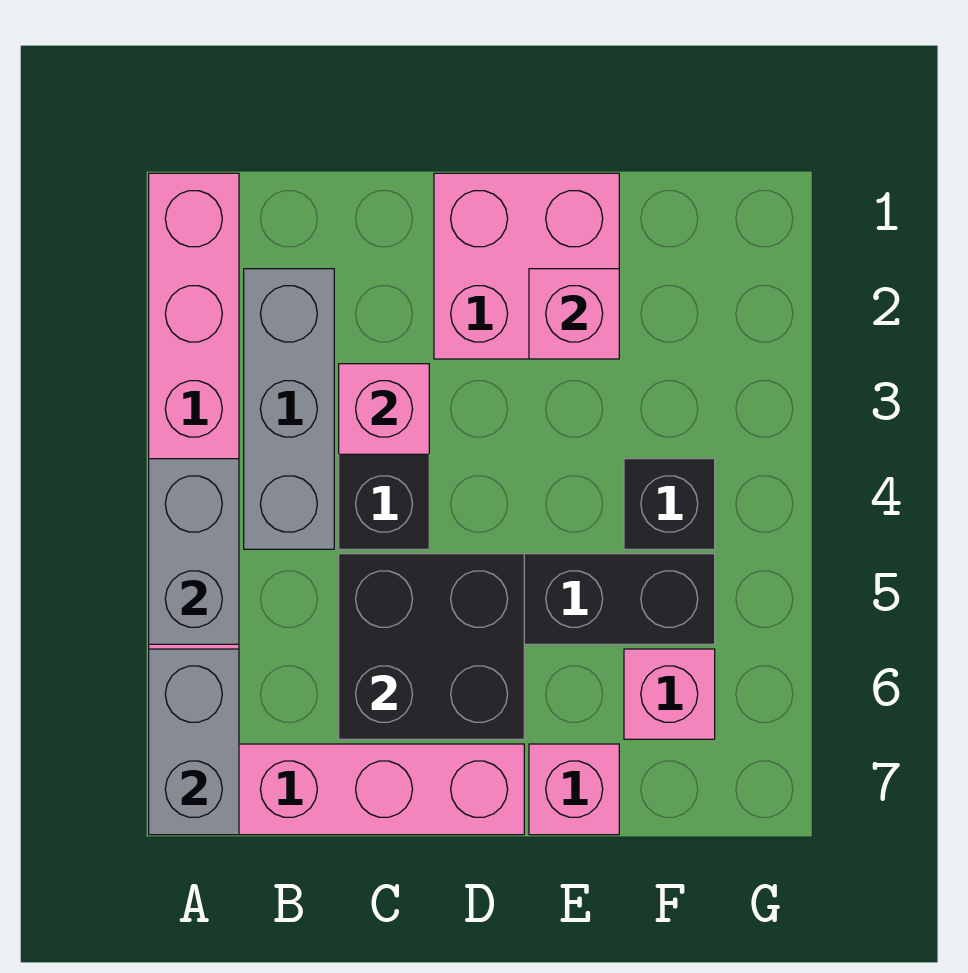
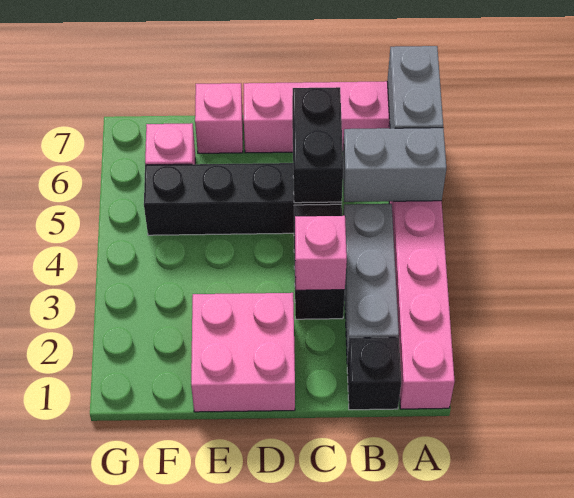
grey brick A4:A5 level 2 -> grey brick A5:B5 level 2
black brick C5:D6 level 2 -> black brick C5:C6 level 2
pink brick E2 level 2 -> none
black brick F4 level 1 -> black brick B1 level 1

